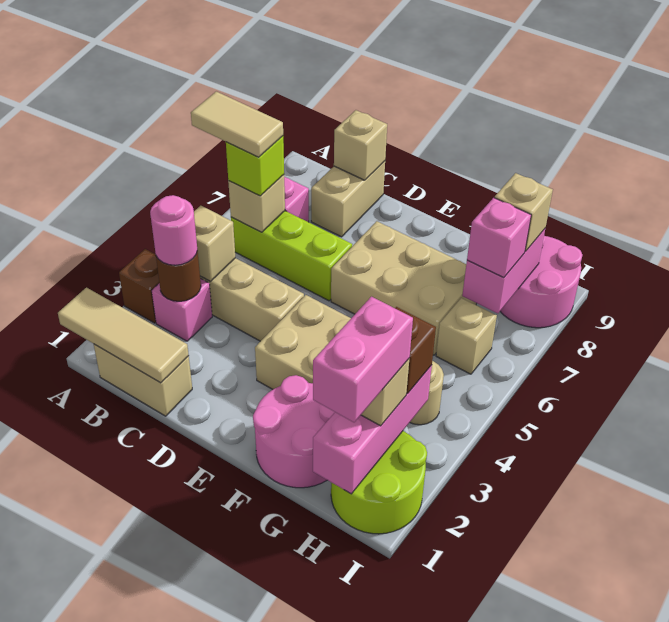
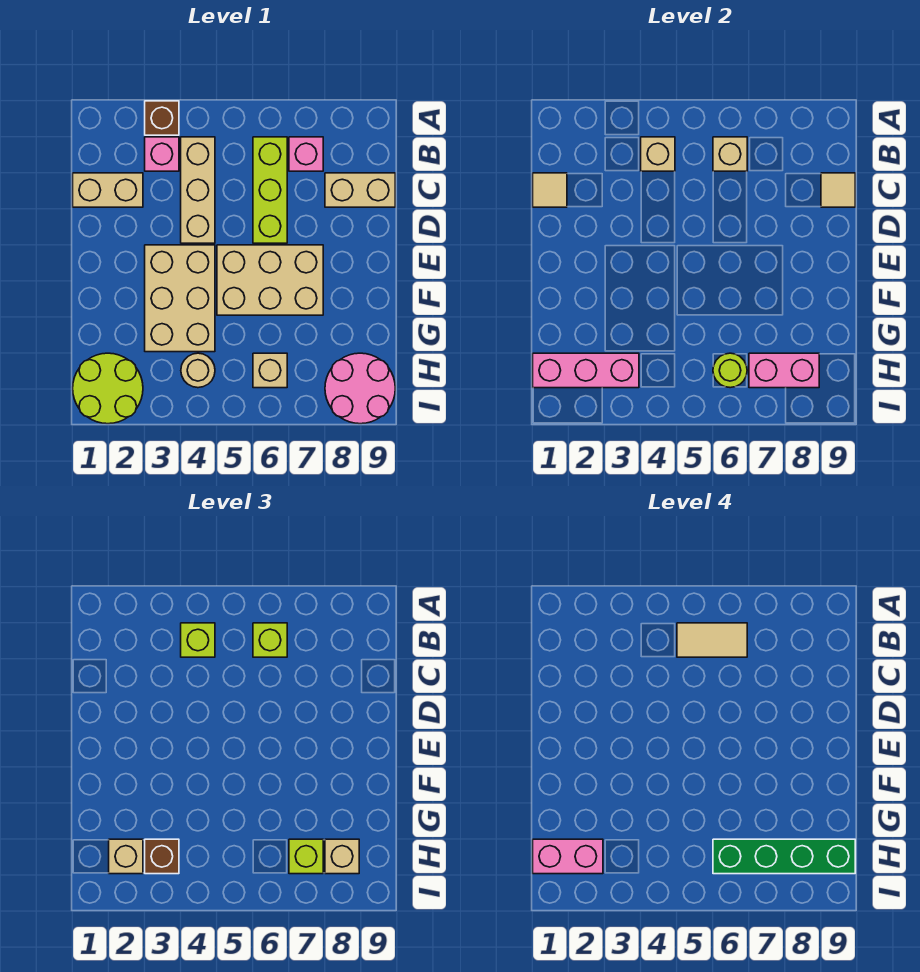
tan tile A1:C1 level 2 -> tan tile C1 level 2
tan tile A6:B6 level 4 -> tan tile B5:B6 level 4
tan brick B1:C1 level 1 -> tan brick C1:C2 level 1
brown round brick B3 level 2 -> none
pink round brick B3 level 3 -> none
none -> lime brick B4 level 3
tan brick C9 level 2 -> tan tile C9 level 2
tan brick E6:G7 level 1 -> tan brick E5:F7 level 1
pink round brick F1:G2 level 1 -> none
none -> lime round brick H6 level 2
none -> green brick H6:H9 level 4
pink brick H7 level 3 -> lime brick H7 level 3

